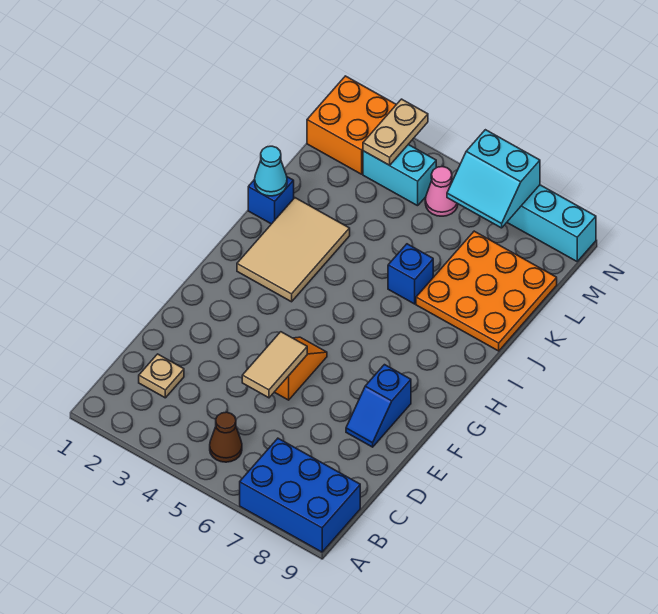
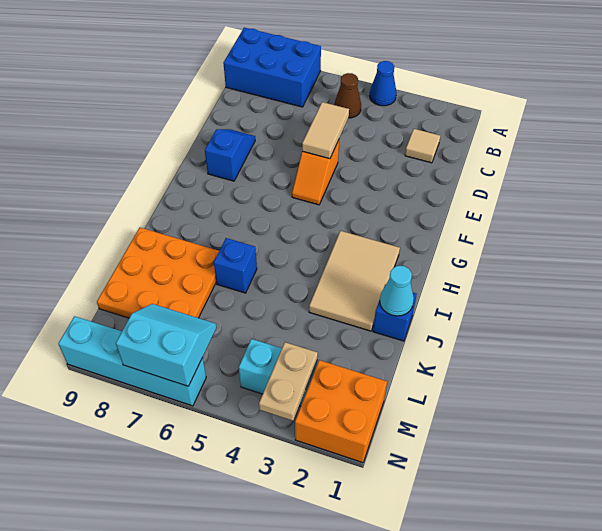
none -> blue cone A4 level 1
tan plate C2 level 1 -> tan tile C2 level 1
pink cone M5 level 1 -> none

